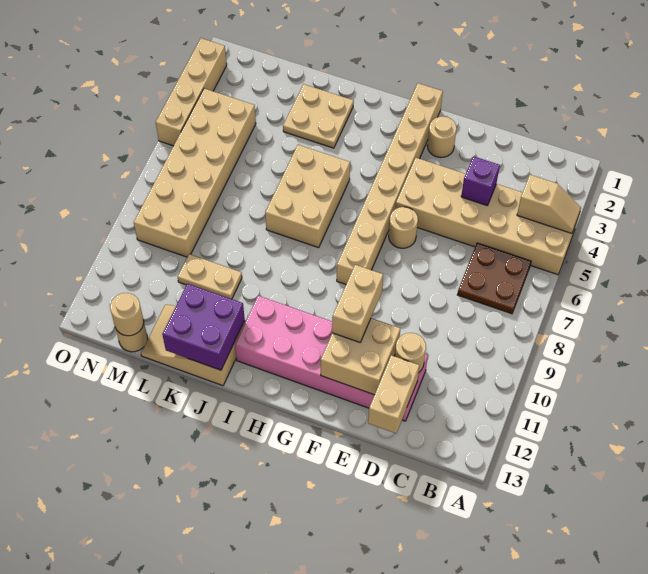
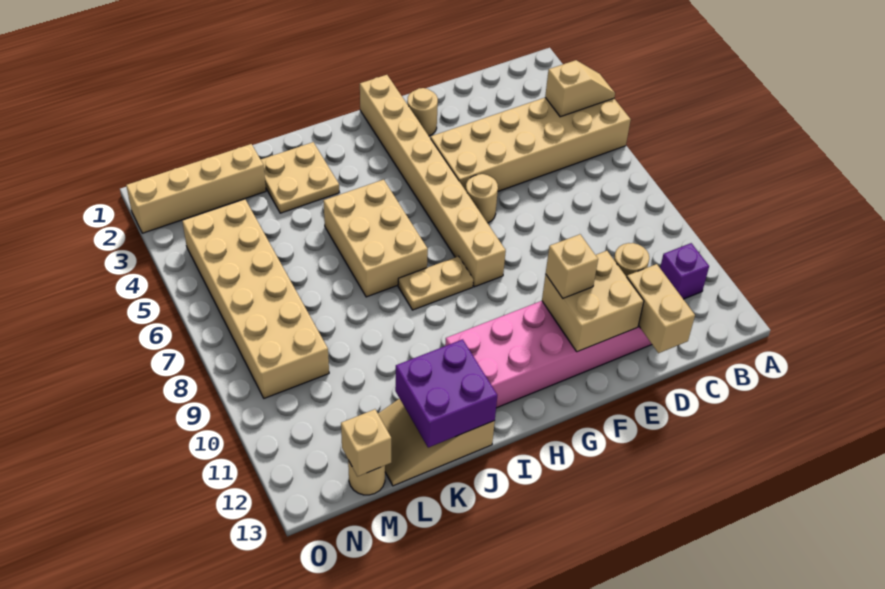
brown plate B6:C7 level 1 -> none
purple brick D4 level 2 -> purple brick B11 level 1
tan brick F10:F11 level 3 -> tan brick F11 level 3
tan plate K10:L10 level 1 -> tan plate H8:I8 level 1
tan round brick M13 level 2 -> tan brick M13 level 2
tan brick O2:O5 level 1 -> tan brick L2:O2 level 1

